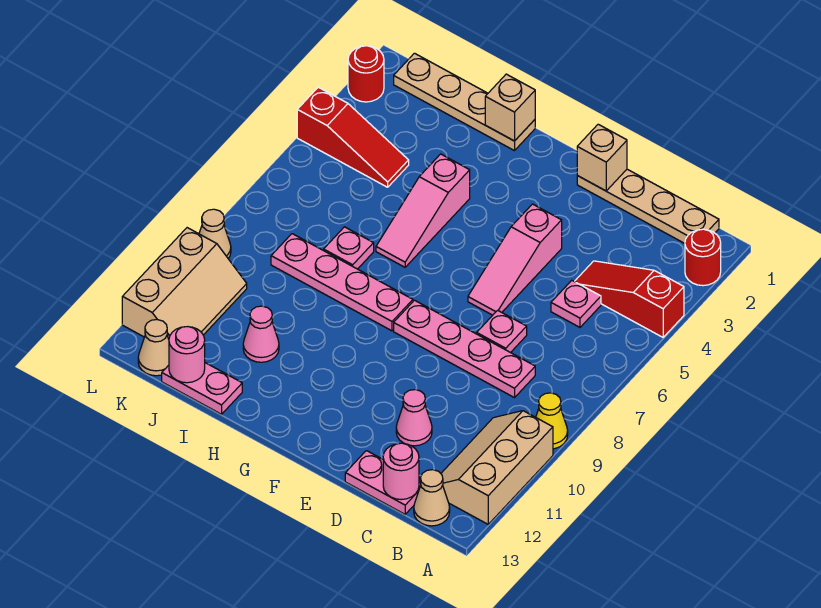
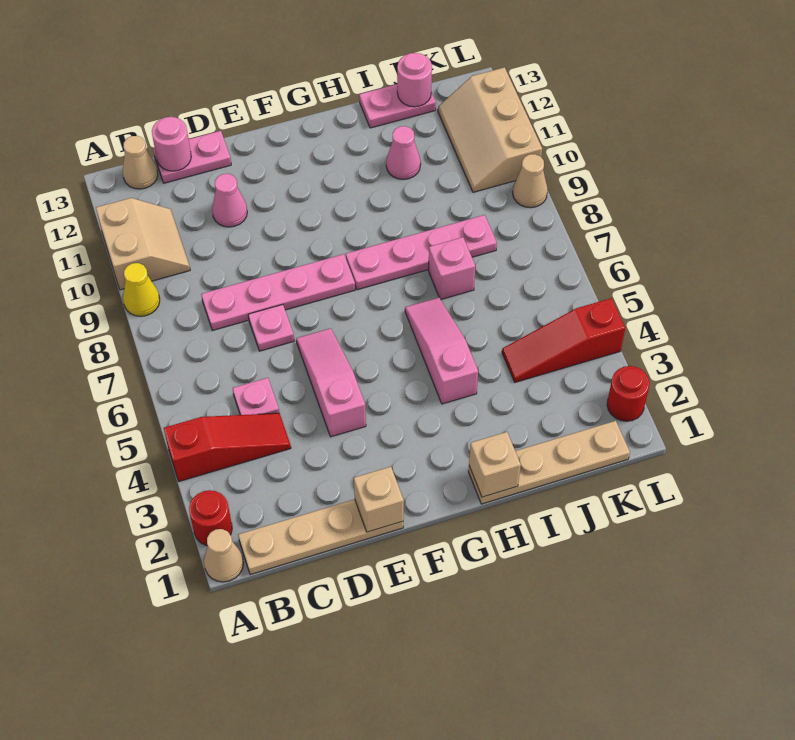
tan slope A10:B12 level 1 top A -> tan slope A10:B11 level 1 top A
pink plate I7 level 1 -> pink brick I7 level 1
tan cone K13 level 1 -> tan cone A1 level 1

